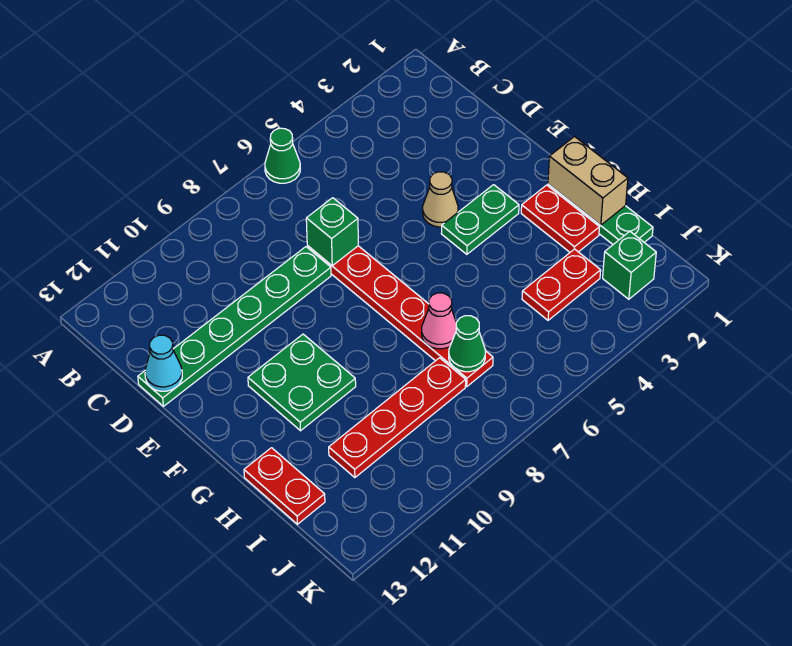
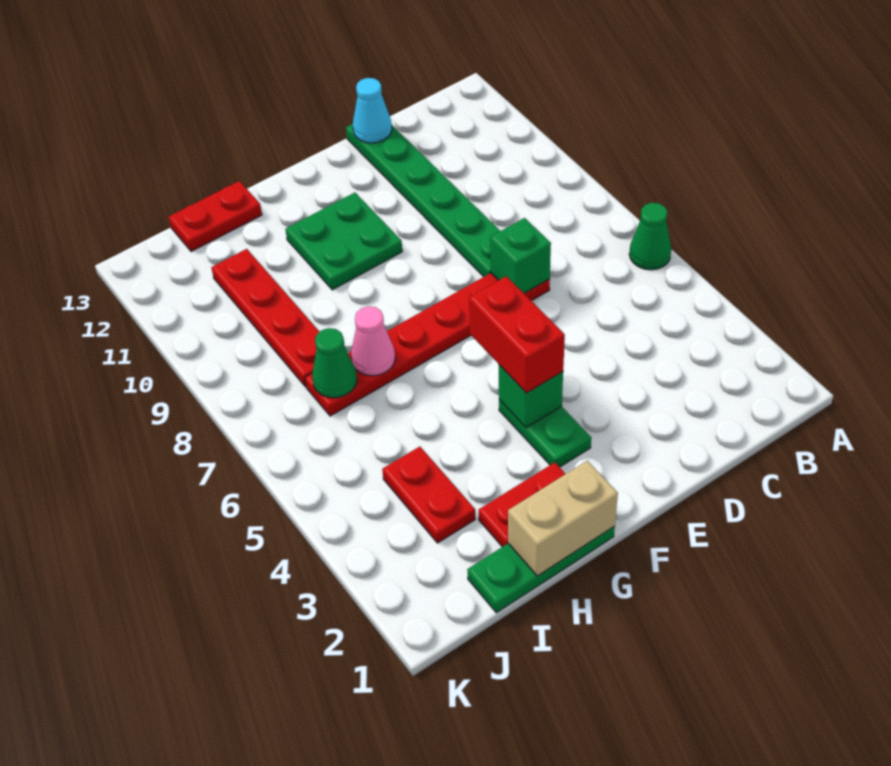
tan cone E4 level 1 -> none
none -> red brick F4:F5 level 3
green brick J2 level 1 -> green brick F4 level 2

